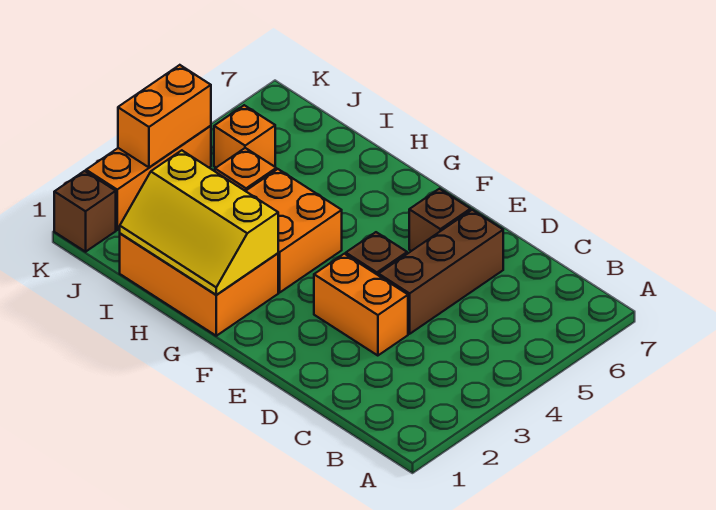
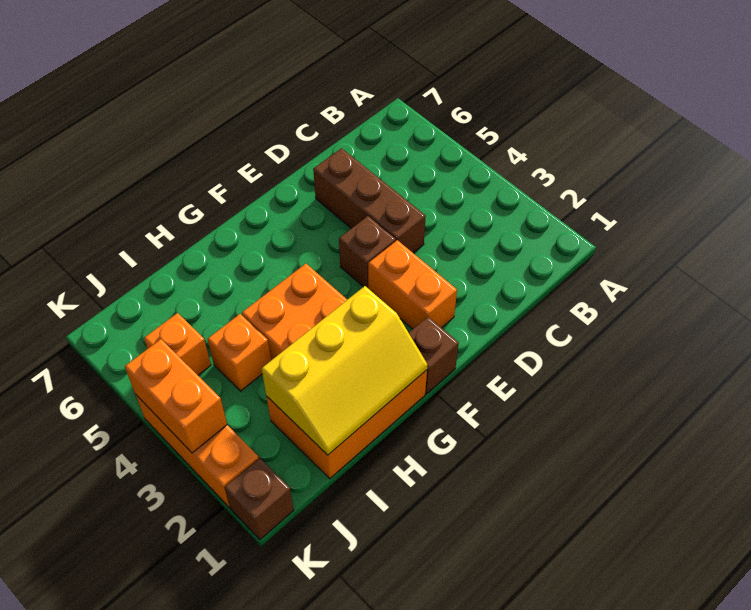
orange brick D3:E3 level 1 -> orange brick E2:E3 level 1
brown brick E6 level 1 -> brown brick F1 level 1

